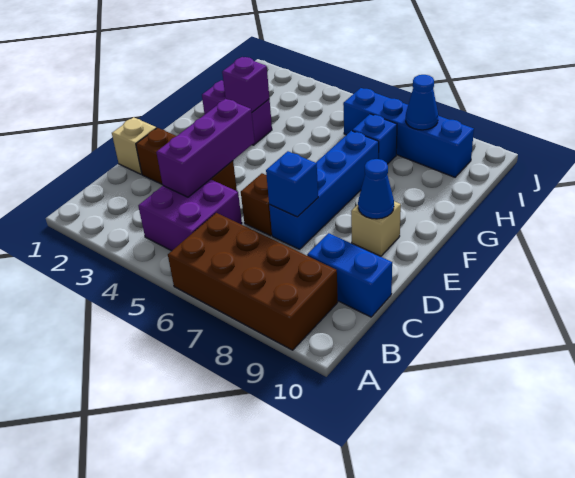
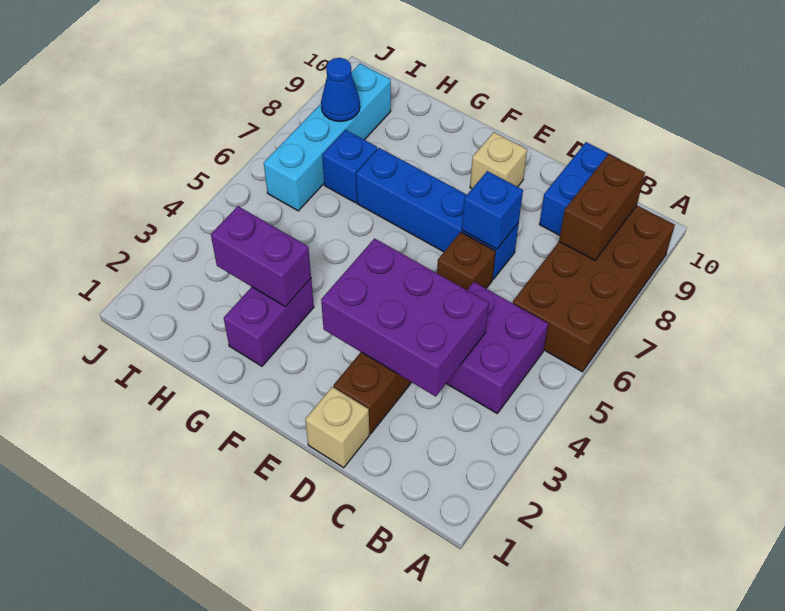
none -> brown brick B8:B9 level 2
purple brick C4:E4 level 2 -> purple brick C3:E4 level 2
blue cone E9 level 2 -> none
purple brick G3 level 2 -> purple brick G3:H3 level 2
blue brick I6:I9 level 1 -> cyan brick I6:I9 level 1

